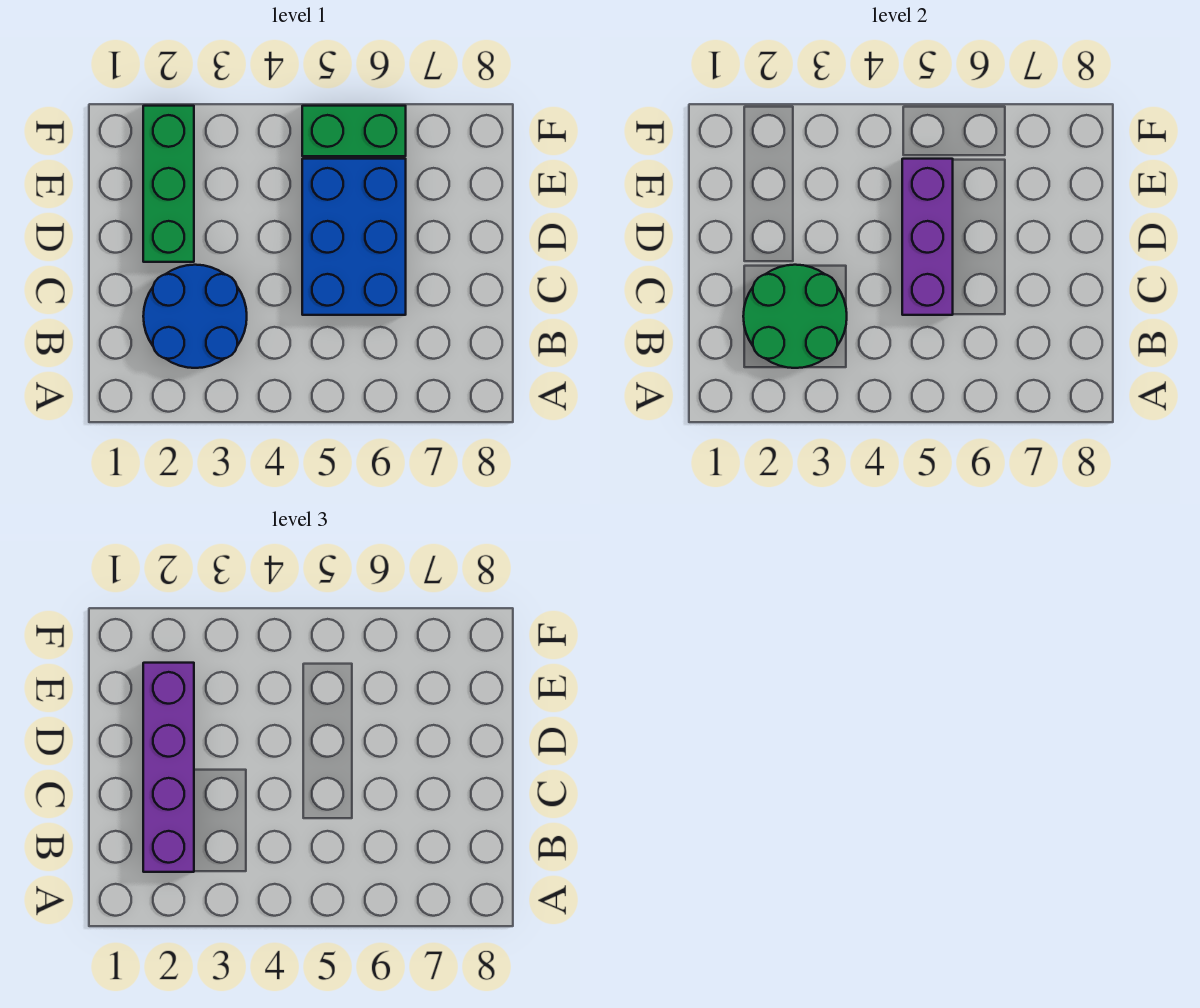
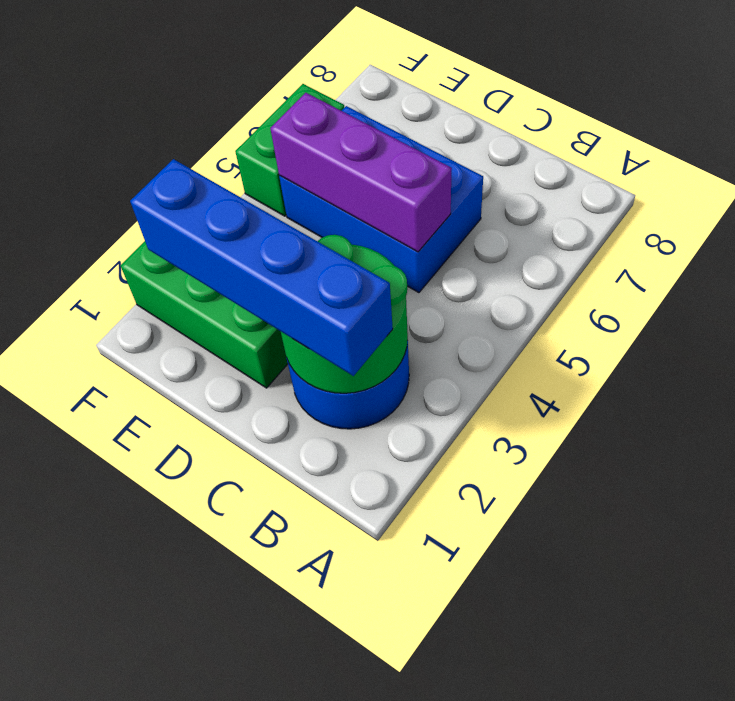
purple brick B2:E2 level 3 -> blue brick B2:E2 level 3

